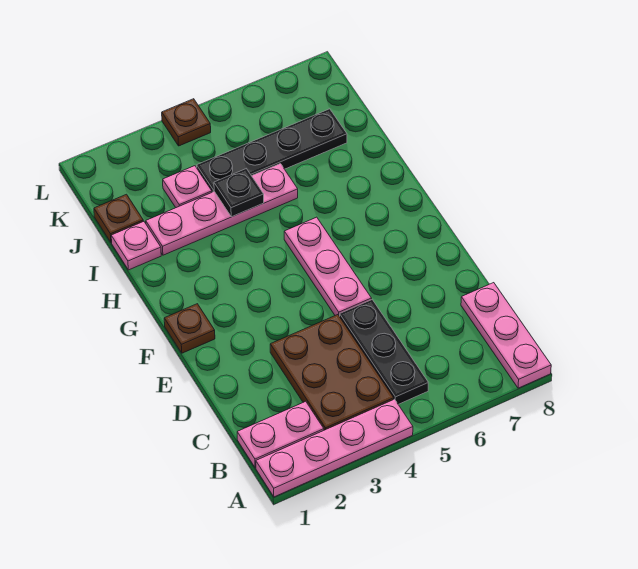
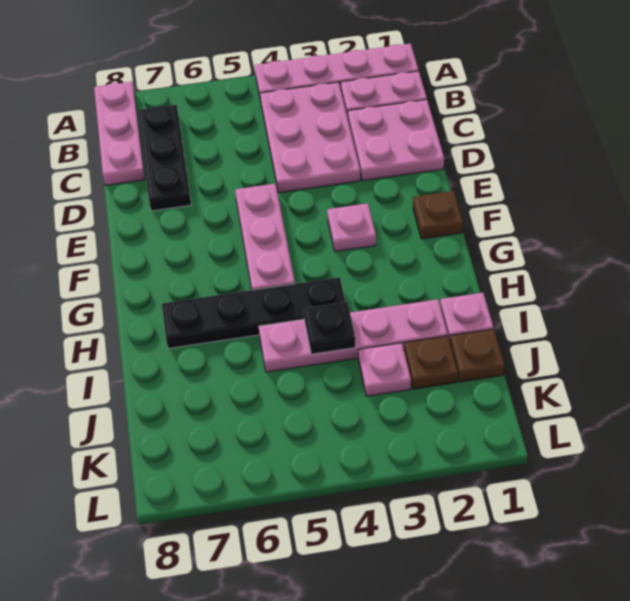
brown plate B3:D4 level 1 -> pink plate B3:D4 level 1
black plate B5:D5 level 1 -> black plate B7:D7 level 1
none -> pink plate C1:D2 level 1
none -> pink plate F3 level 1
black plate J4:J7 level 1 -> black plate H4:H7 level 1
brown plate L4 level 1 -> brown plate J2 level 1

